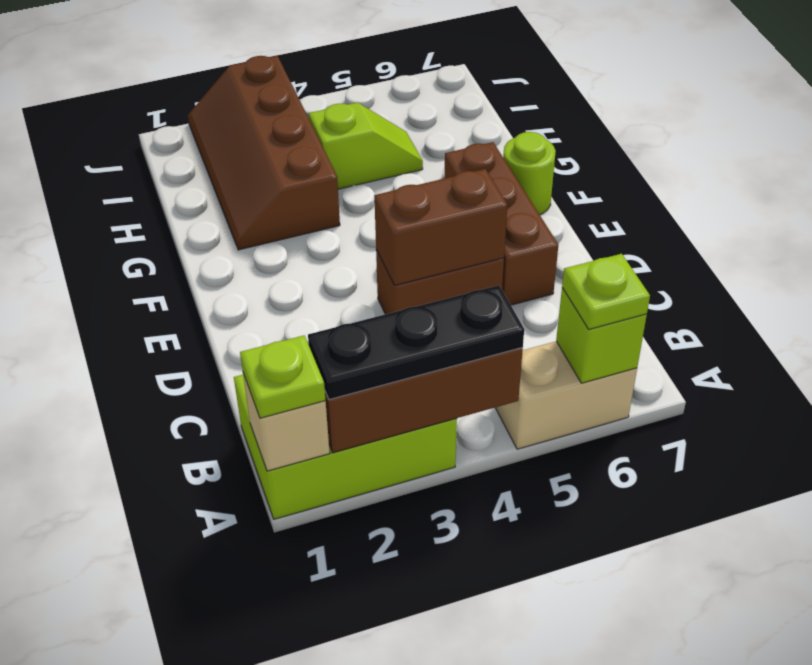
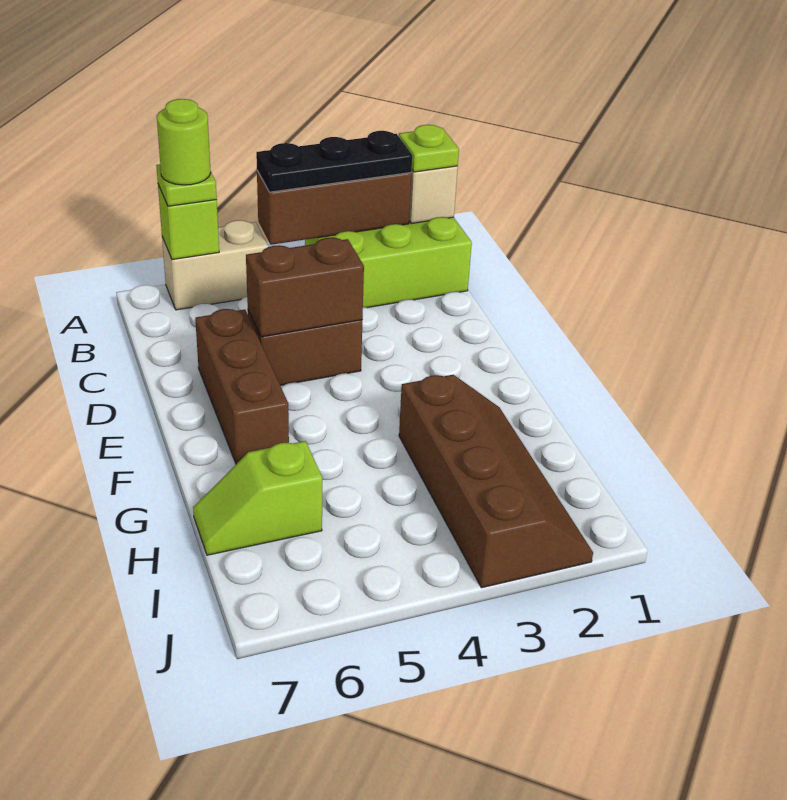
lime round brick F7 level 1 -> lime round brick A6 level 4
lime slope H4:H5 level 1 top 4 -> lime slope H6:H7 level 1 top 6

